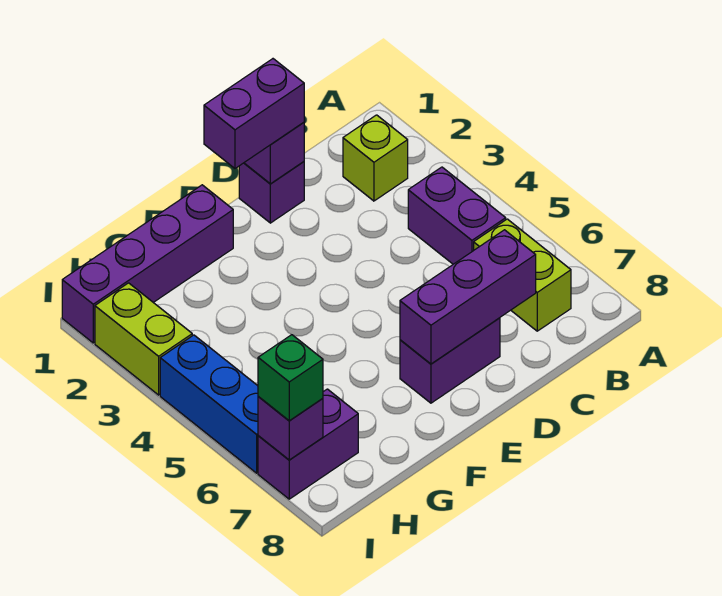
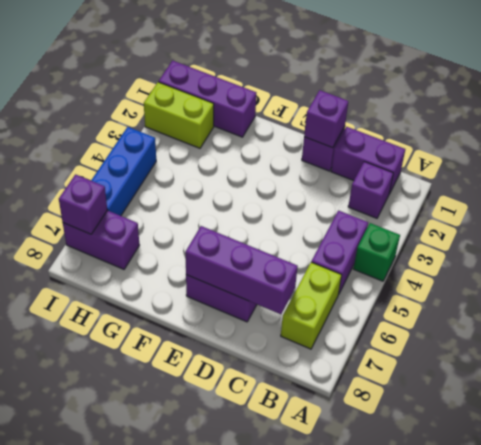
lime brick B2 level 1 -> purple brick B2 level 1
purple brick D1:E1 level 3 -> purple brick B1:C1 level 1
purple brick F1:I1 level 1 -> purple brick G1:I1 level 1
lime brick I2:I3 level 1 -> lime brick H2:I2 level 1
green brick I7 level 3 -> green brick A4 level 1

